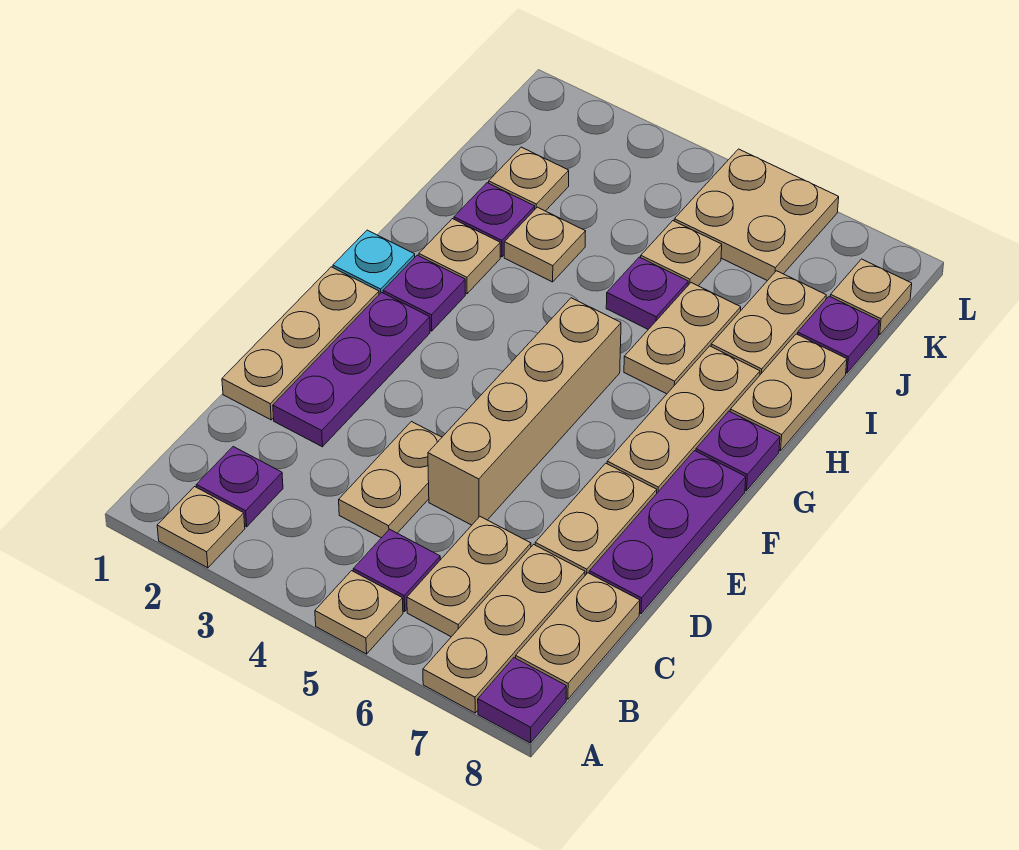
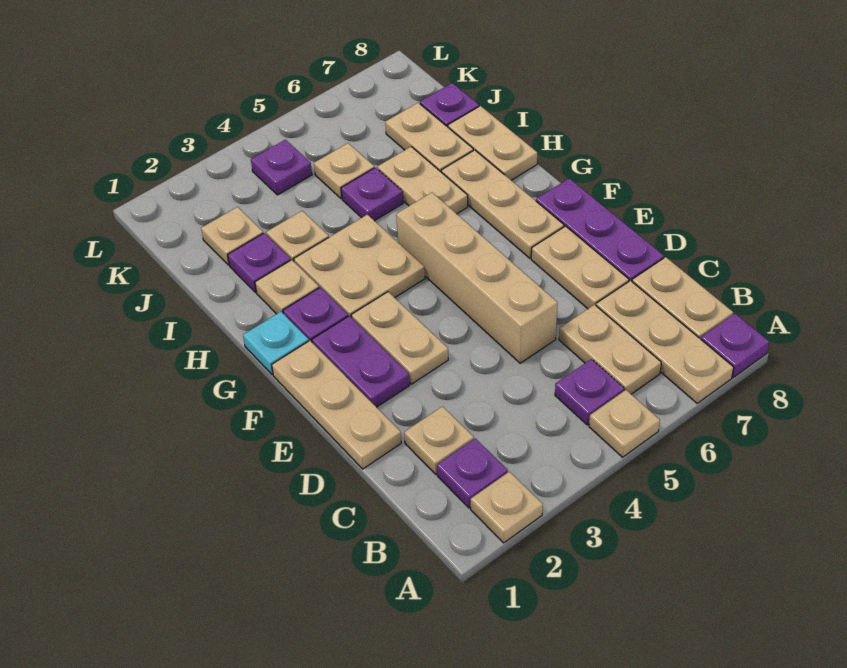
tan plate C4:D4 level 1 -> tan plate E3:F3 level 1
purple plate D2:F2 level 1 -> purple plate E2:F2 level 1
purple plate G8 level 1 -> purple plate K4 level 1
tan plate K5:L6 level 1 -> tan plate G3:H4 level 1
tan plate K8 level 1 -> tan plate C2 level 1

